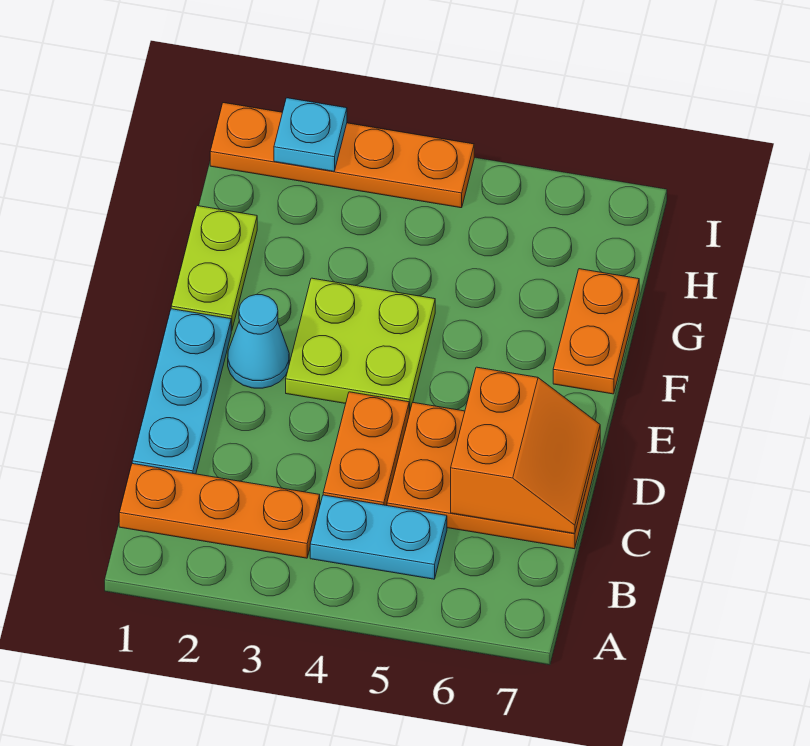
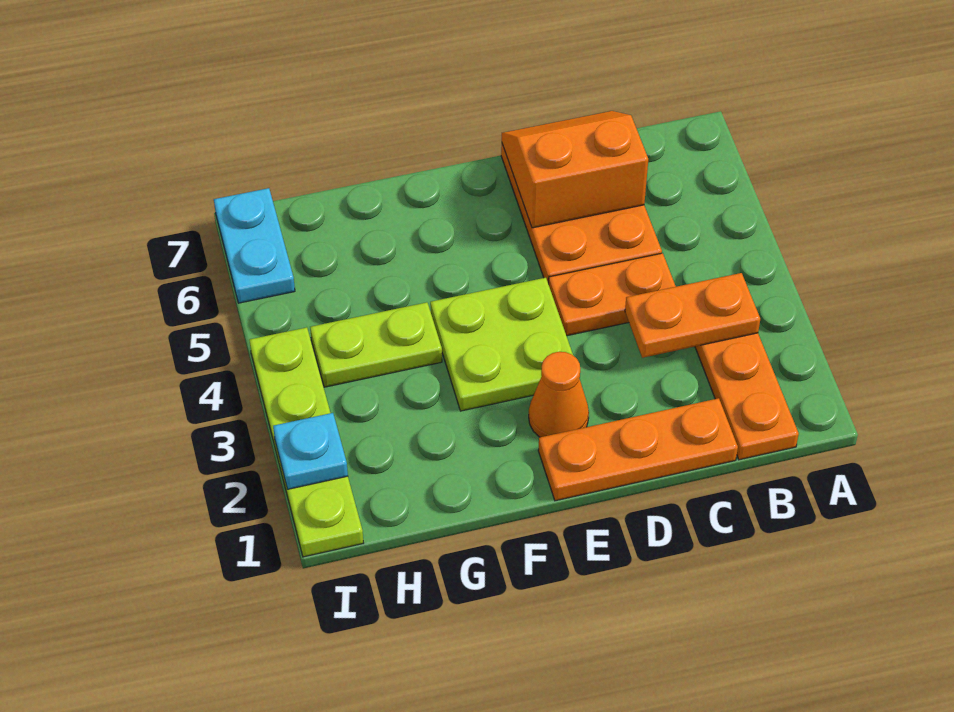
cyan plate B4:B5 level 1 -> cyan plate I6:I7 level 1
cyan plate C1:E1 level 1 -> orange plate C1:E1 level 1
cyan cone E2 level 1 -> orange cone E2 level 1
lime plate F1:G1 level 1 -> lime plate G4:H4 level 1
orange plate F7:G7 level 1 -> orange plate B3:C3 level 2
orange plate I1:I4 level 1 -> lime plate I1:I4 level 1

